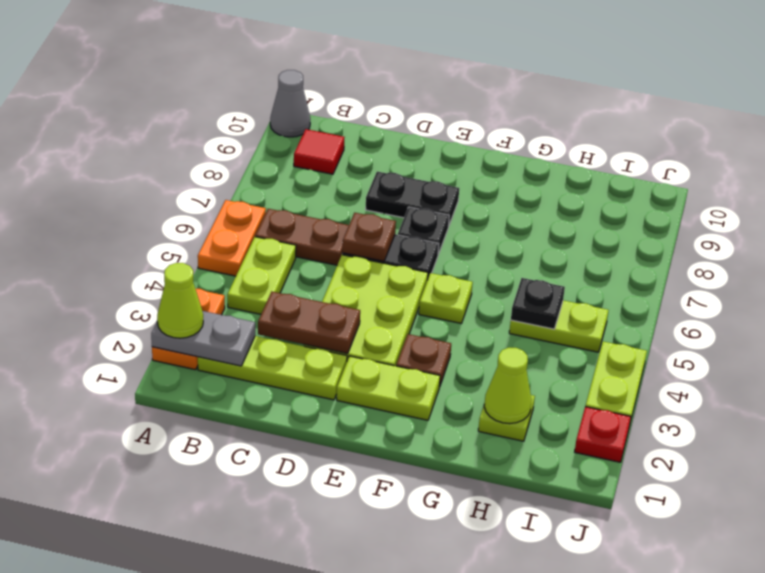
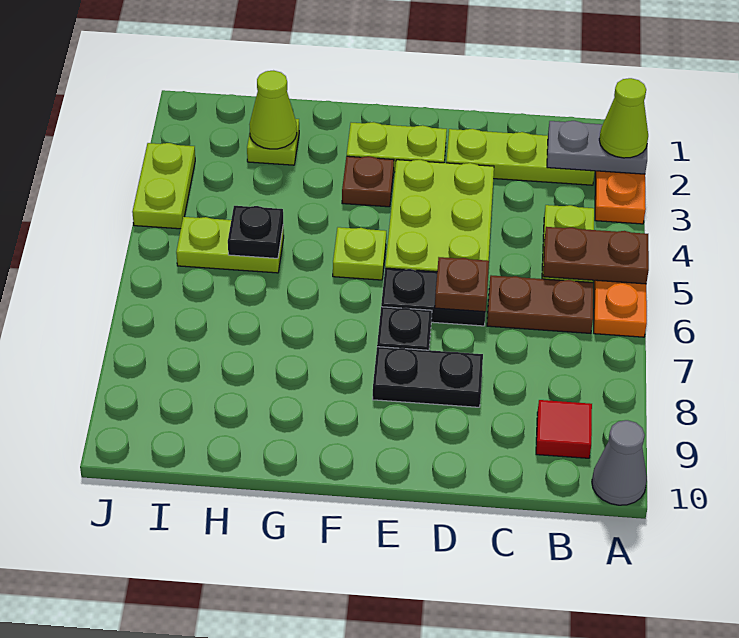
brown plate C3:D3 level 2 -> brown plate A5:B5 level 2
red plate J2 level 1 -> none

